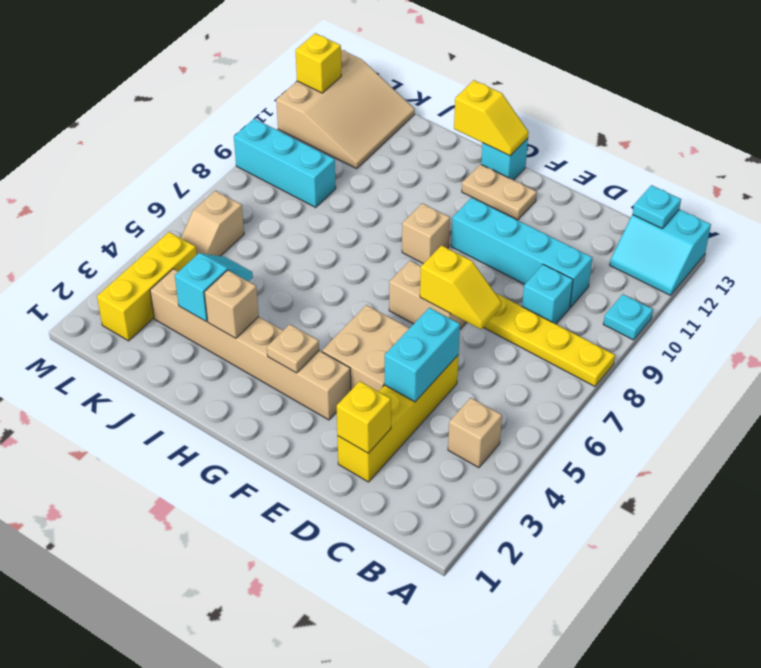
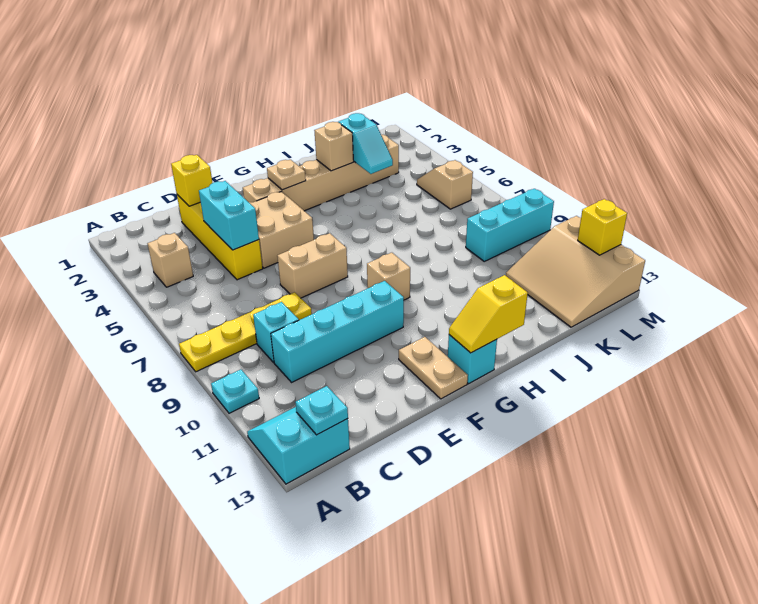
yellow slope D7:E7 level 2 top E -> none
tan plate F12:G12 level 1 -> tan plate F12:F13 level 1
yellow brick L2:L4 level 1 -> none

